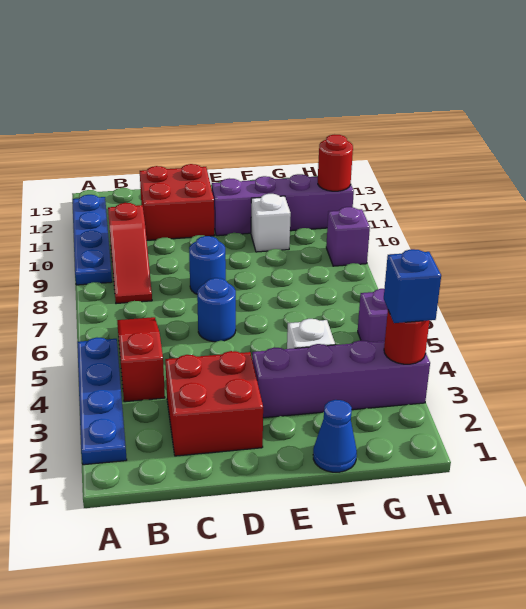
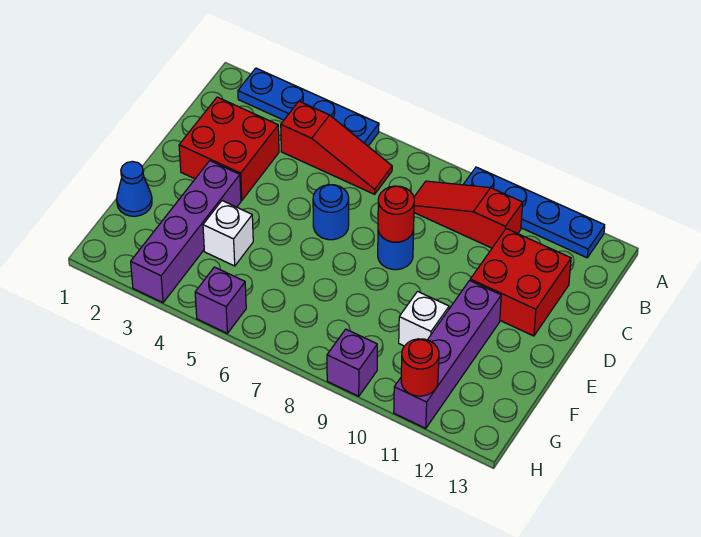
red round brick H3 level 2 -> red round brick D8 level 2
blue brick H3 level 3 -> none

